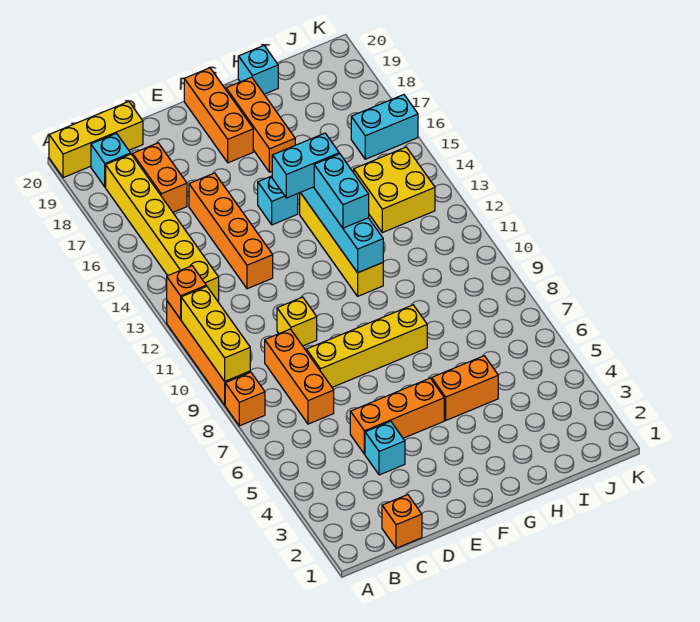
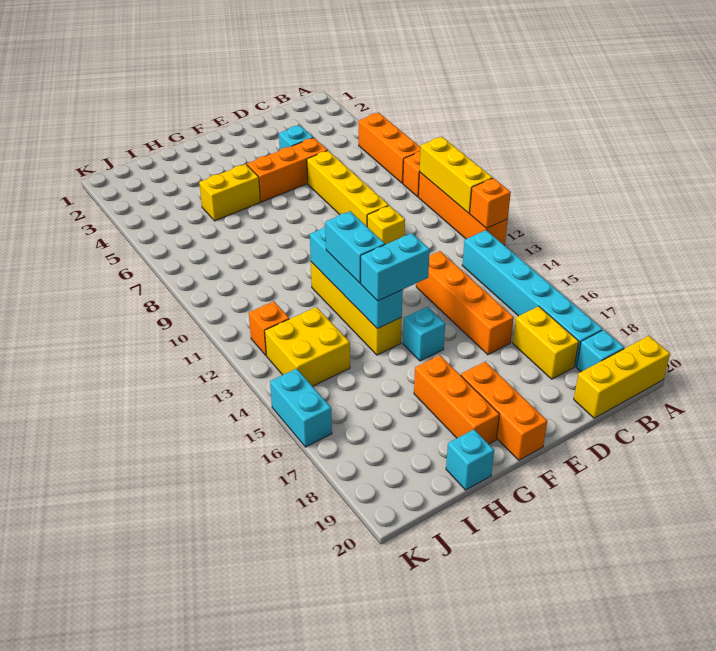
yellow brick B13:B18 level 1 -> cyan brick B13:B18 level 1
orange brick C1 level 1 -> orange brick J12 level 1
orange brick C7:C9 level 1 -> orange brick A5:A7 level 1
orange brick C17:C18 level 1 -> yellow brick C17:C18 level 1
yellow brick D8:G8 level 1 -> yellow brick D6:D9 level 1
orange brick G5:H5 level 1 -> yellow brick G5:H5 level 1
cyan brick J16:K16 level 1 -> cyan brick K15:K16 level 1

